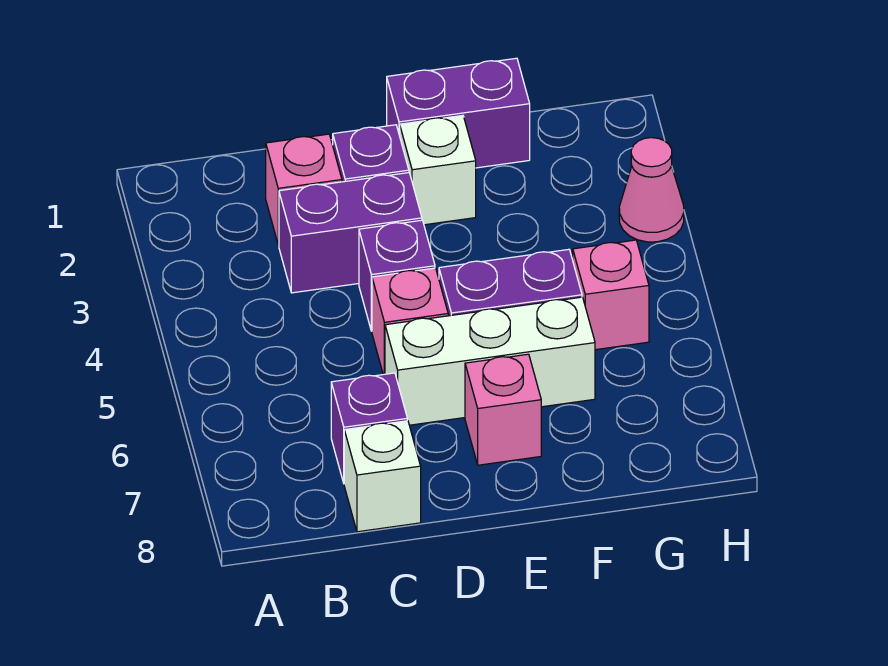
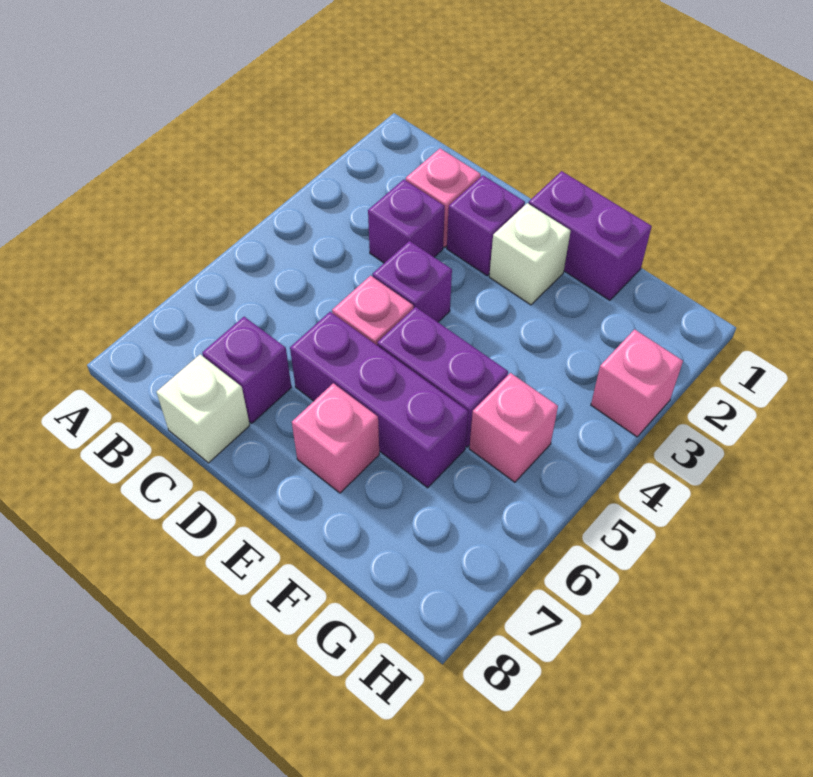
purple brick C3:D3 level 1 -> purple brick C3 level 1
white brick D6:F6 level 1 -> purple brick D6:F6 level 1
pink cone H3 level 1 -> pink brick H3 level 1

